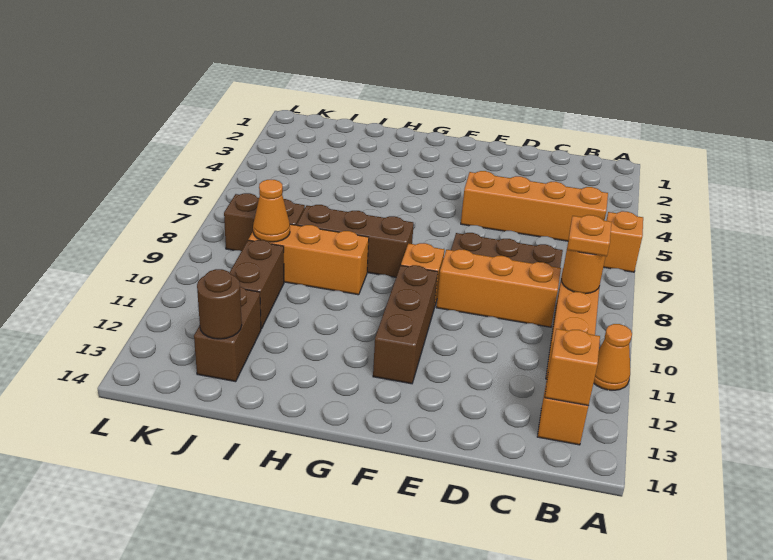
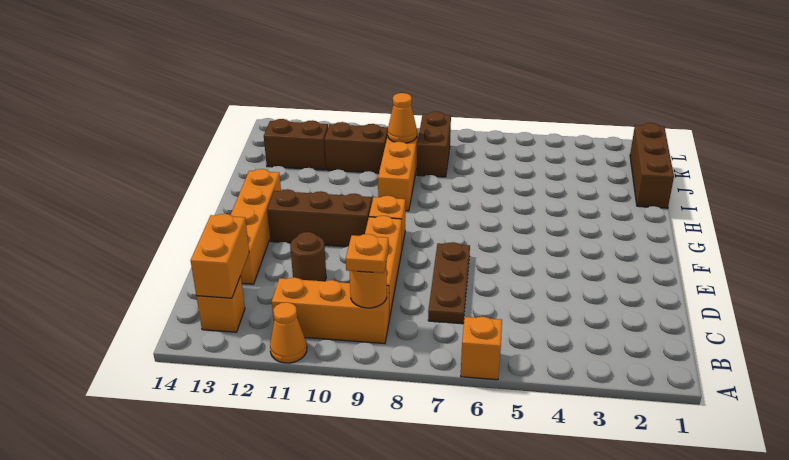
orange brick B5:E5 level 1 -> orange brick D13:G13 level 1
orange brick B13 level 2 -> orange brick B13:C13 level 2
brown brick G8:I8 level 1 -> brown brick I1:K1 level 1
brown round brick J13 level 2 -> brown round brick D11 level 1

